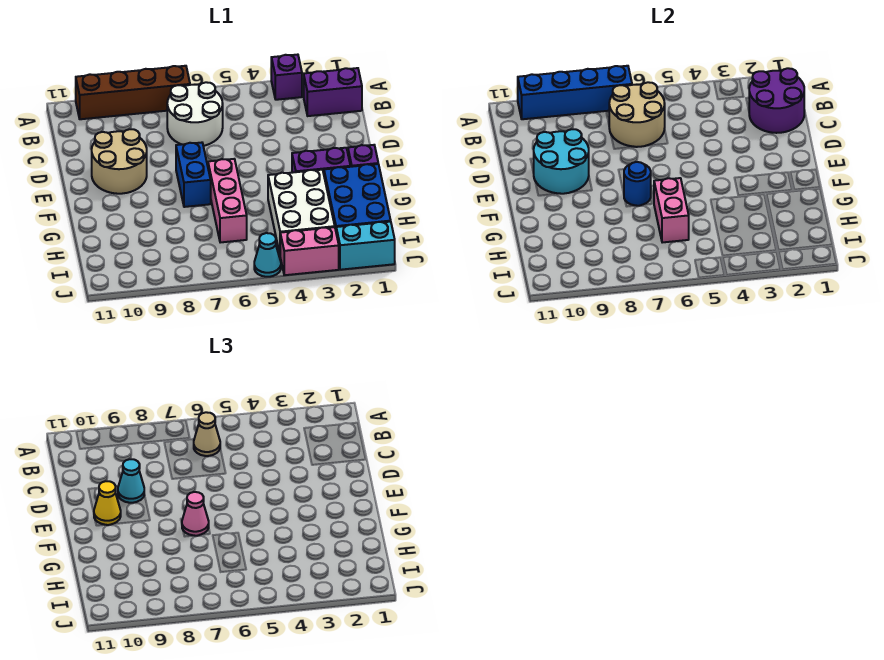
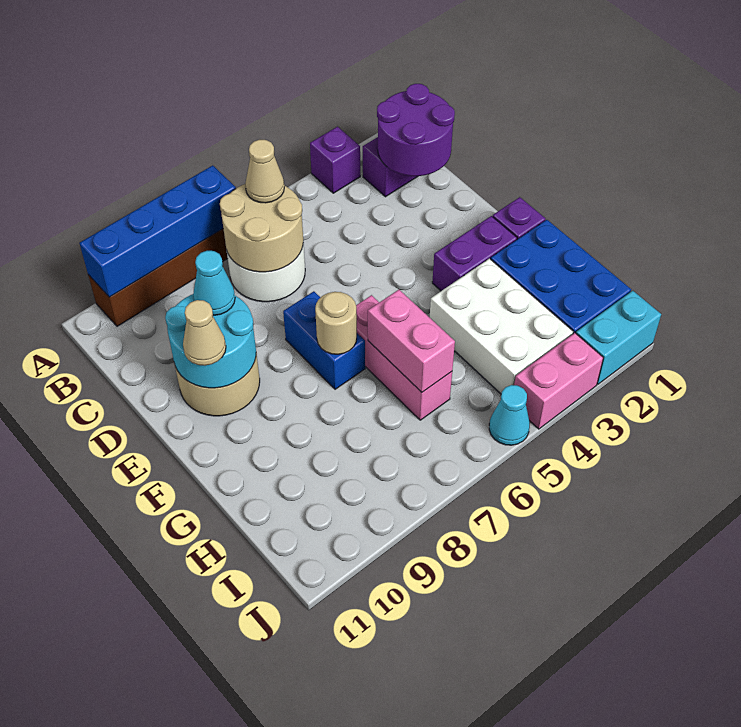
yellow cone E10 level 3 -> tan cone E10 level 3
blue round brick F7 level 2 -> tan round brick F7 level 2
pink cone F7 level 3 -> none

